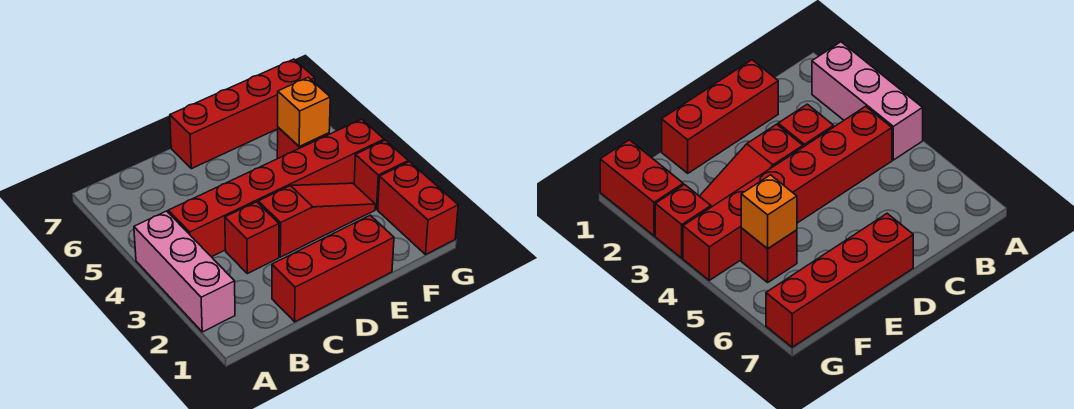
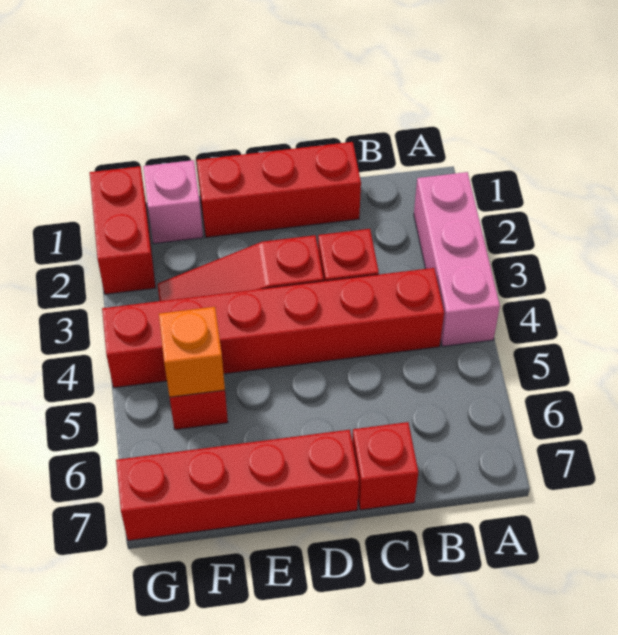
none -> pink brick F1 level 1
red brick G3 level 1 -> red brick C7 level 1

